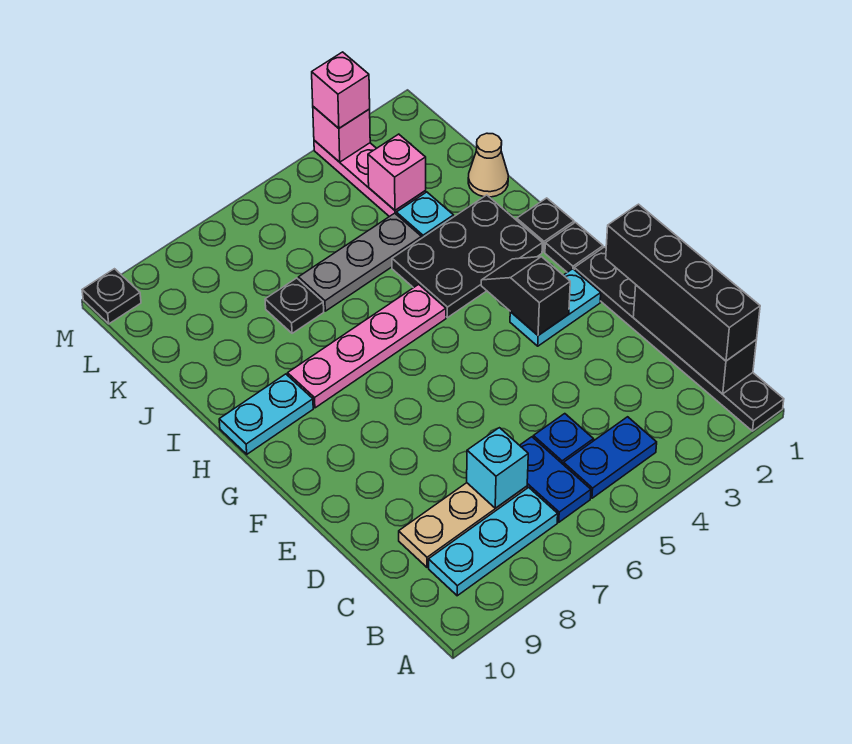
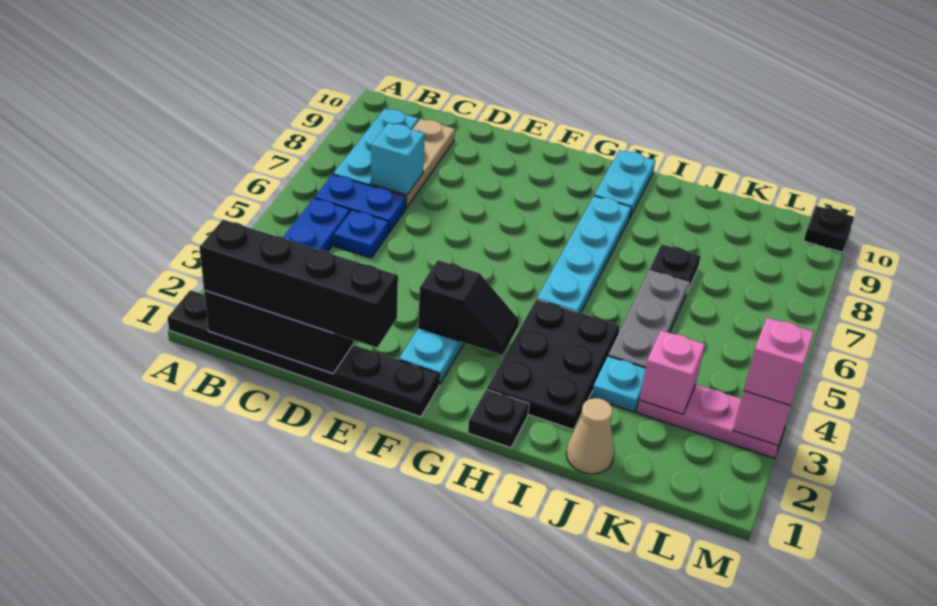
black plate G1 level 1 -> none
pink plate H5:H8 level 1 -> cyan plate H5:H8 level 1

